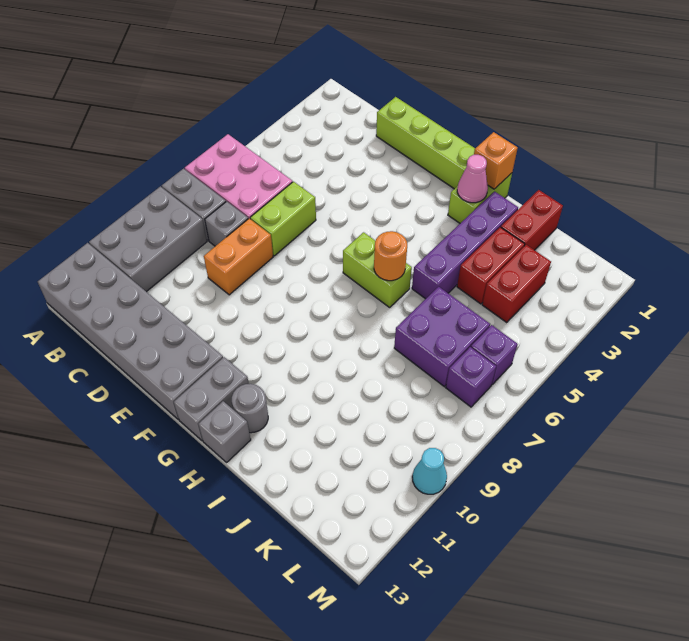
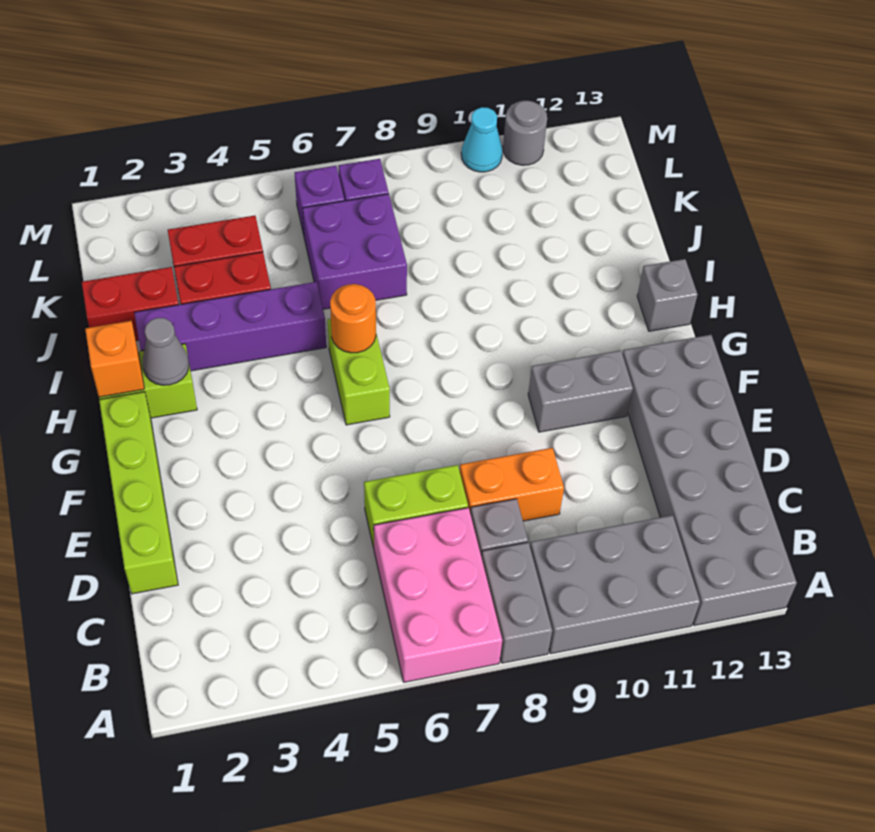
grey brick G12:G13 level 1 -> grey brick F10:F11 level 1
pink cone H2 level 2 -> grey cone H2 level 2
grey round brick H12 level 1 -> grey round brick M11 level 1

